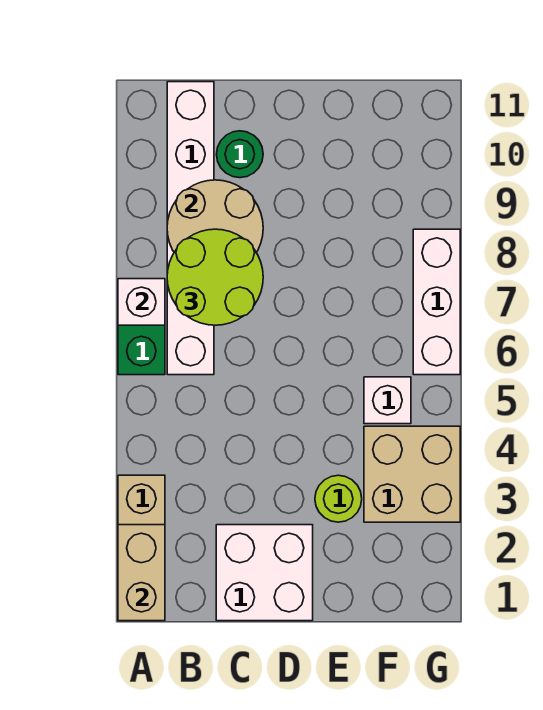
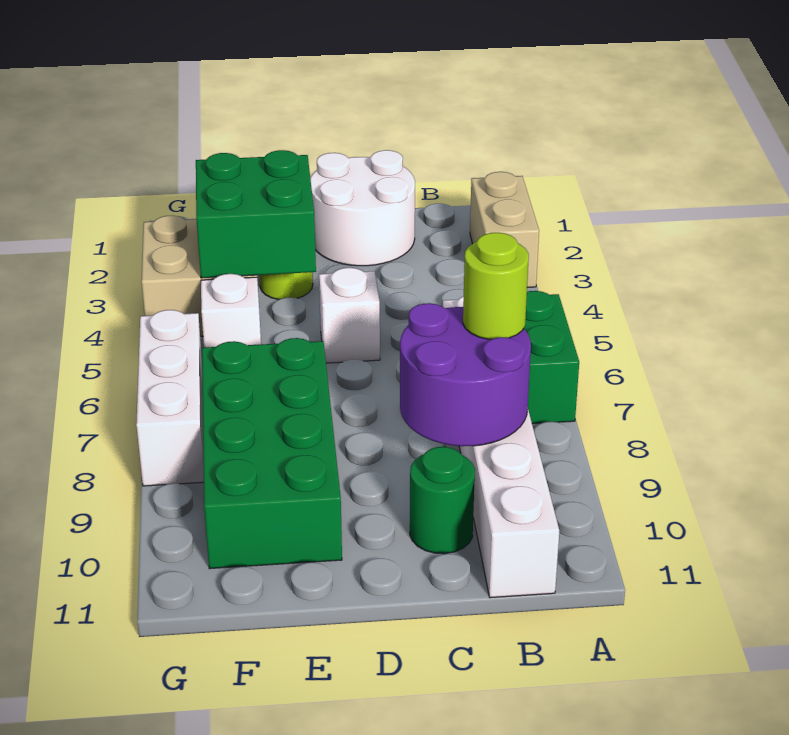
tan brick A1:A2 level 2 -> none
white brick A7 level 2 -> white brick D5 level 1
lime round brick B7:C8 level 3 -> lime round brick B8 level 3
tan round brick B8:C9 level 2 -> purple round brick B8:C9 level 2
white brick C1:D2 level 1 -> white round brick C1:D2 level 1
none -> green brick E3:F4 level 2
none -> green brick E7:F10 level 1

